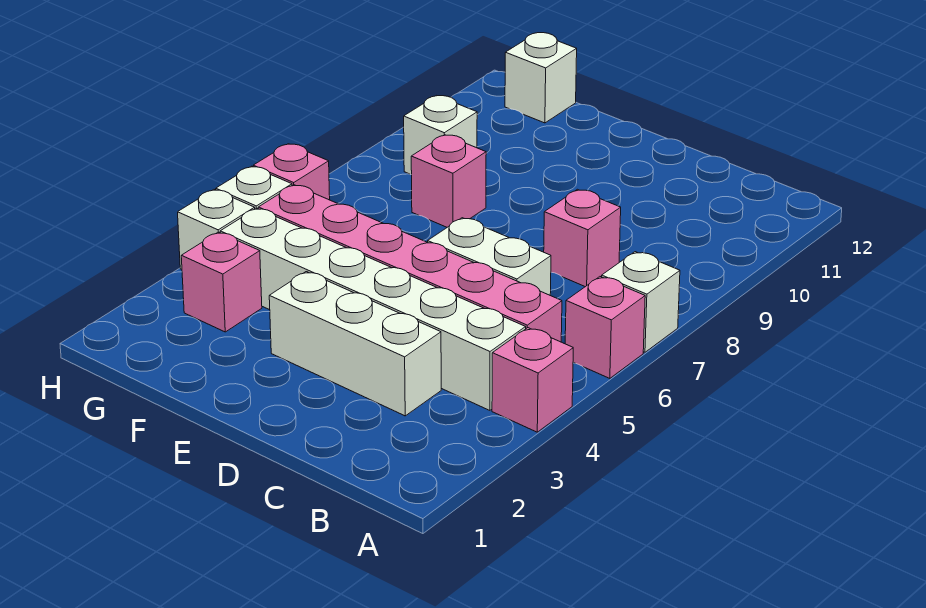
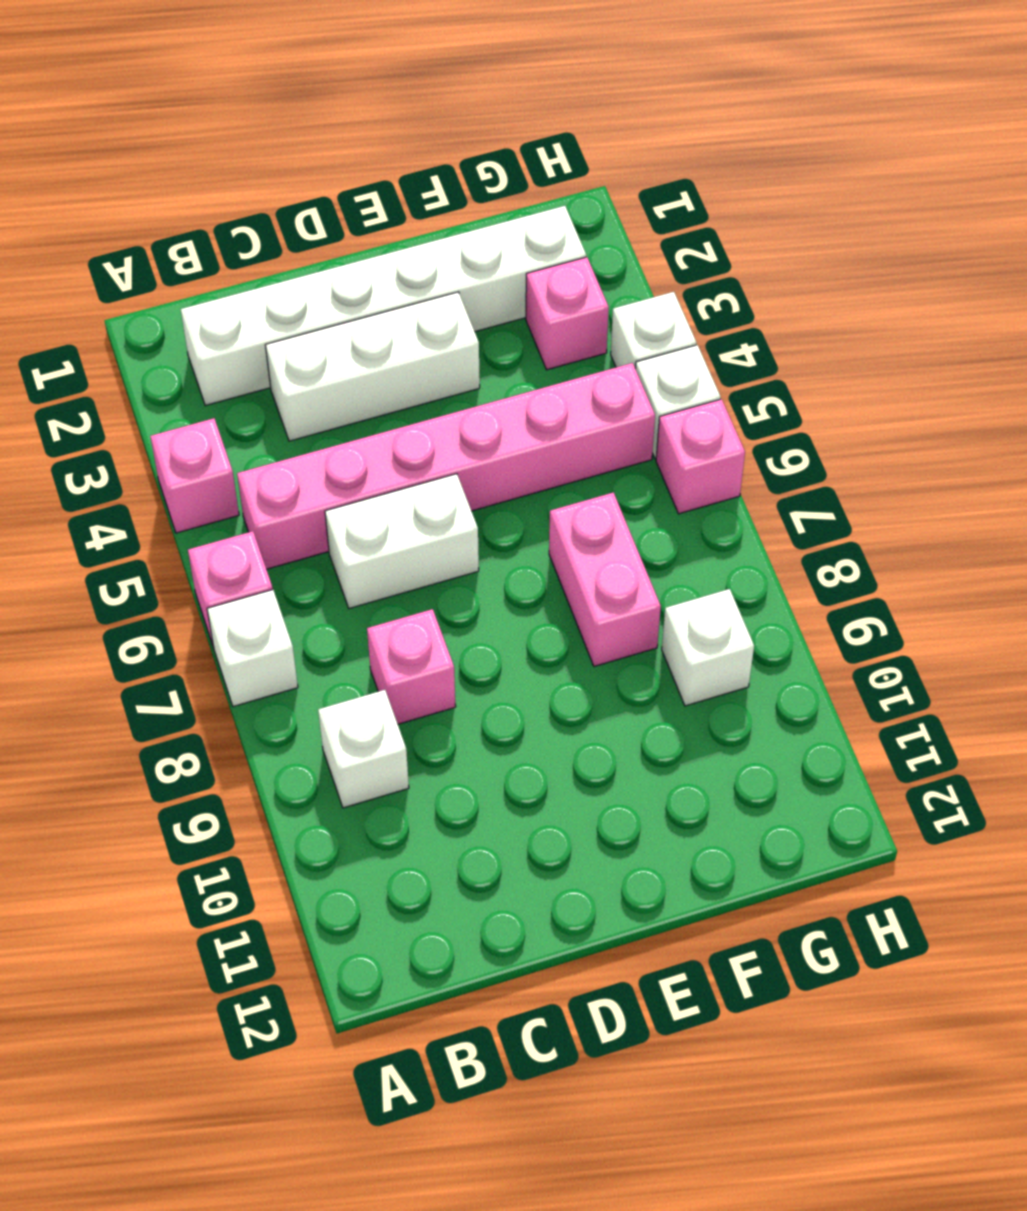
white brick B4:G4 level 1 -> white brick B2:G2 level 1
pink brick F8 level 1 -> pink brick F7:F8 level 1
white brick G12 level 1 -> white brick B9 level 1

